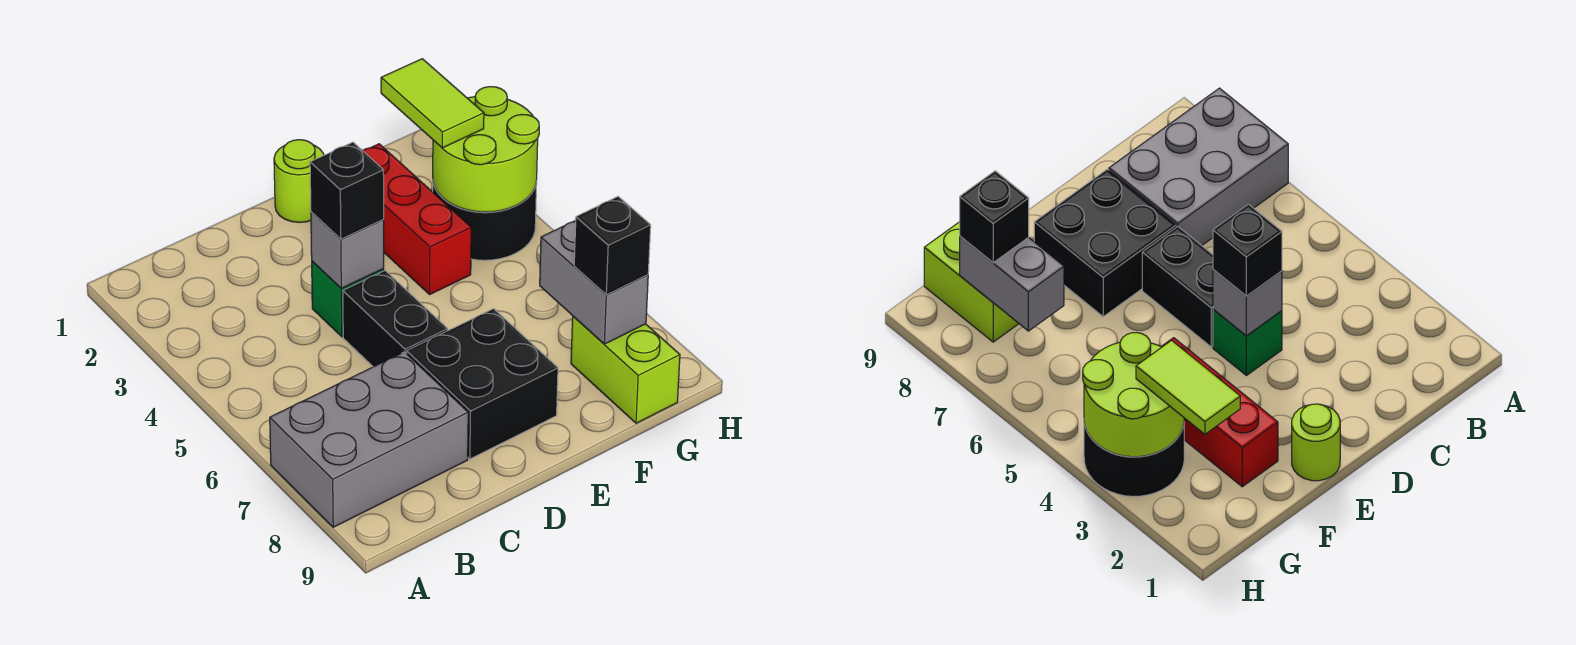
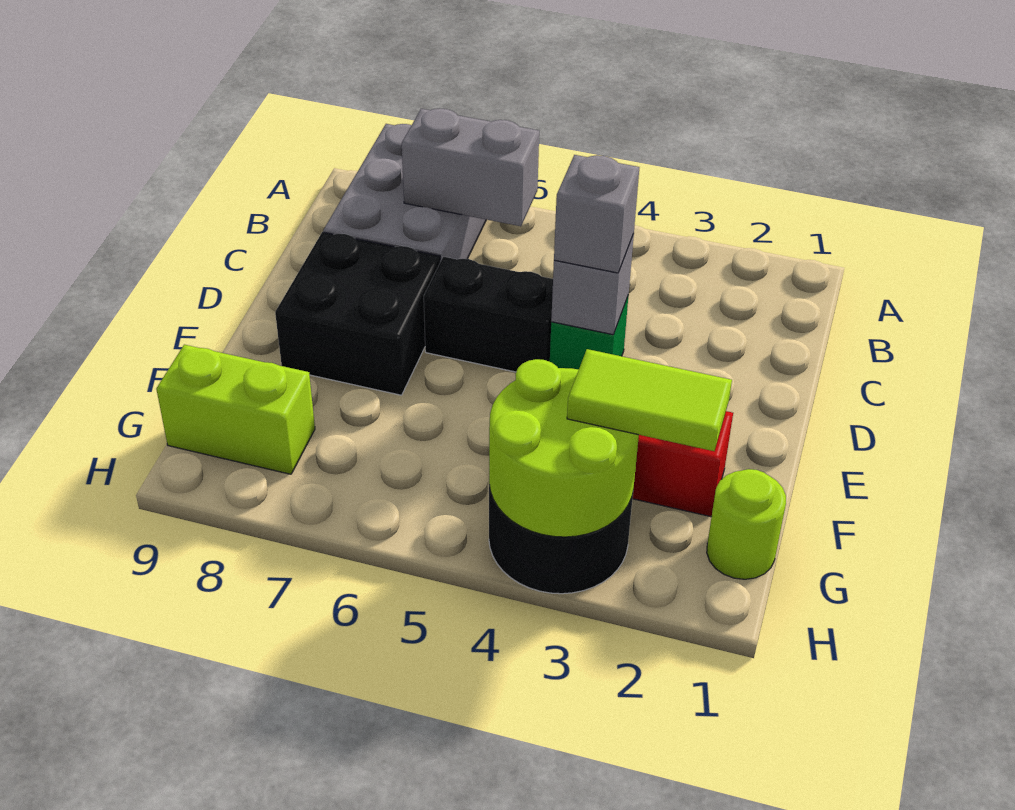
black brick D4 level 3 -> grey brick D4 level 3
lime round brick E1 level 1 -> lime round brick G1 level 1
grey brick G7:G8 level 2 -> grey brick B6:B7 level 2
black brick G8 level 3 -> none

